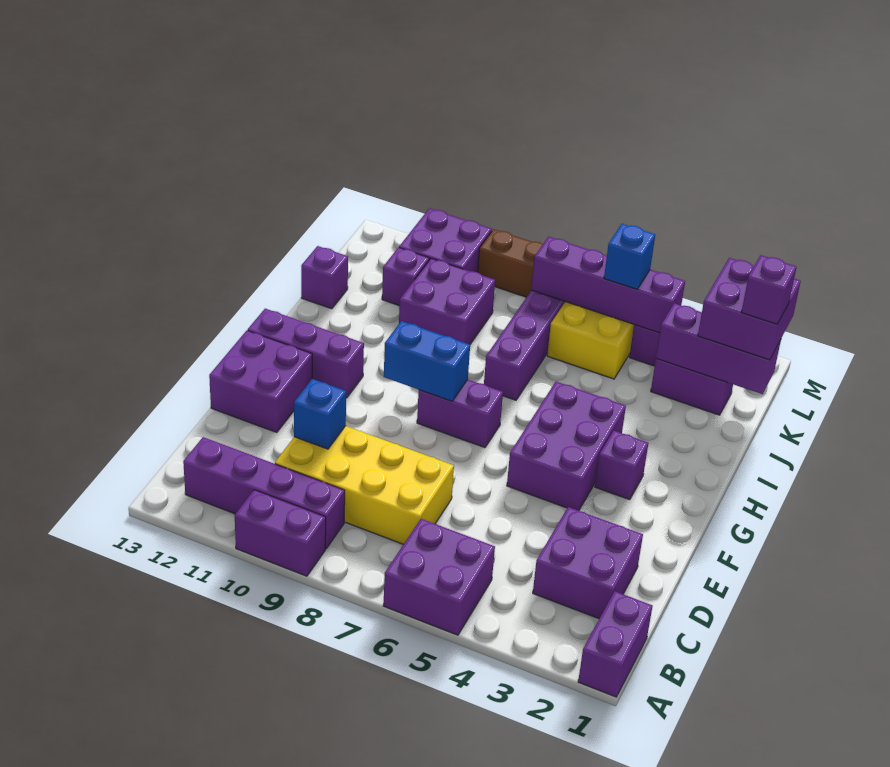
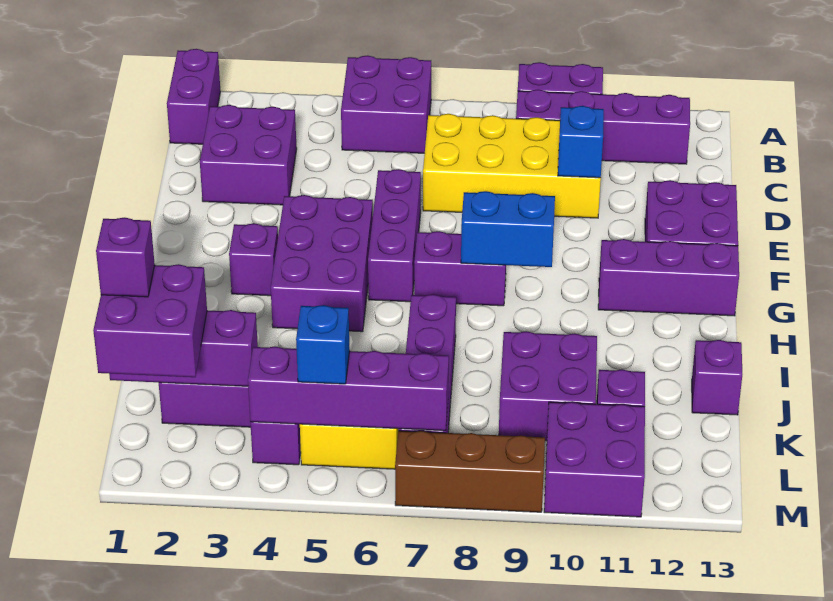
none -> purple brick E6:G6 level 1

